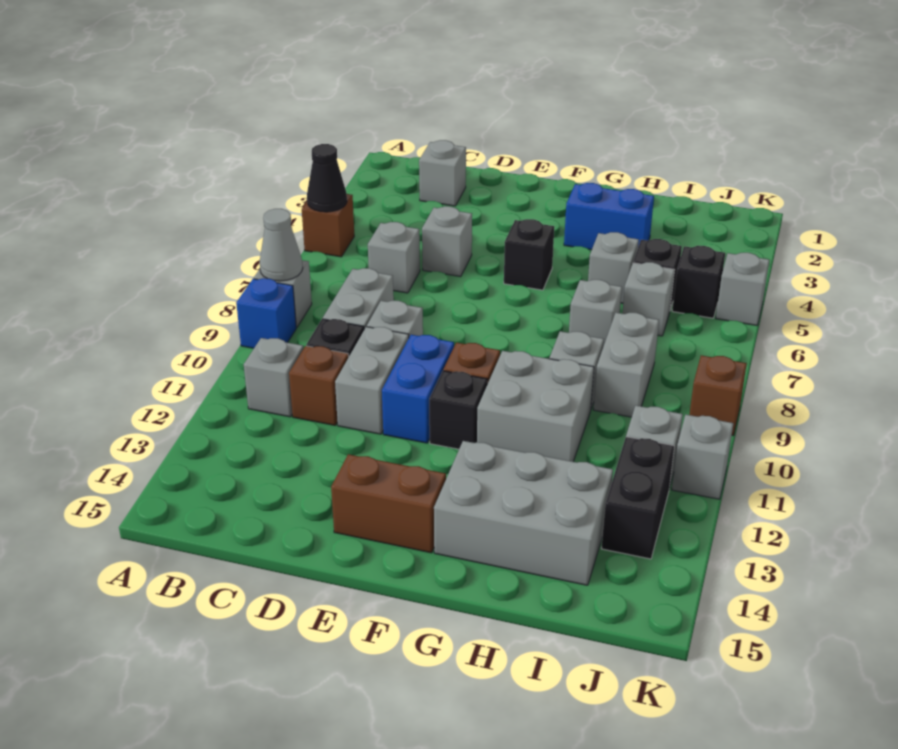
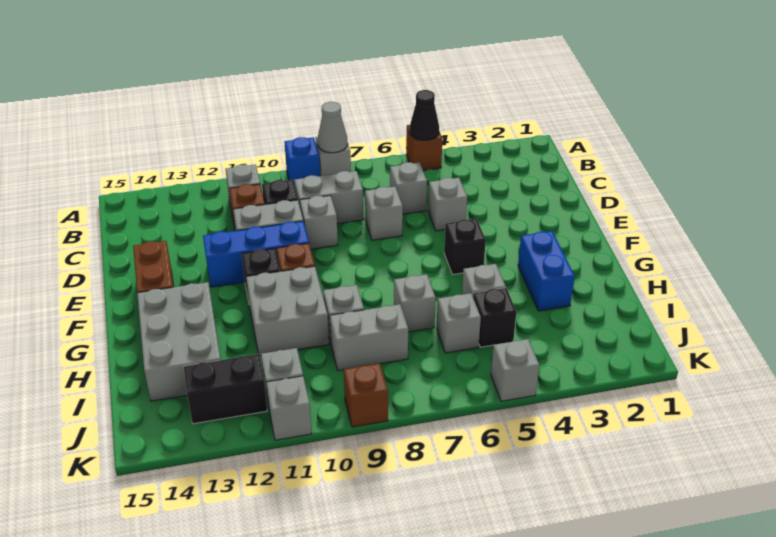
grey brick C2 level 1 -> grey brick D7 level 1
blue brick E10:E11 level 1 -> blue brick E10:E12 level 1
black brick J5 level 1 -> none

